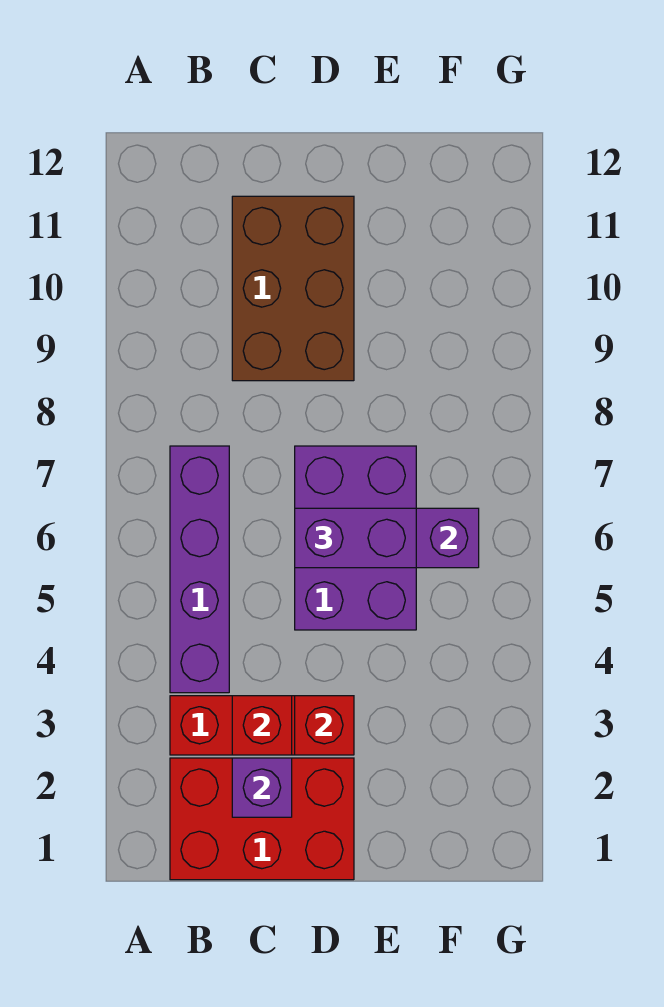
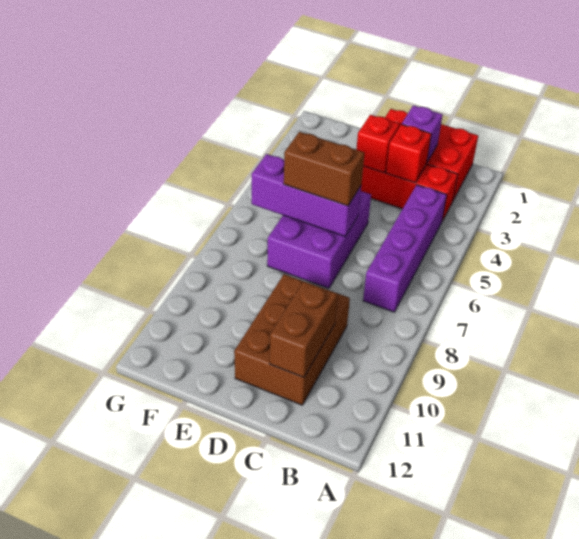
none -> brown brick C10:C11 level 2
purple brick D6:E6 level 3 -> brown brick D6:E6 level 3

